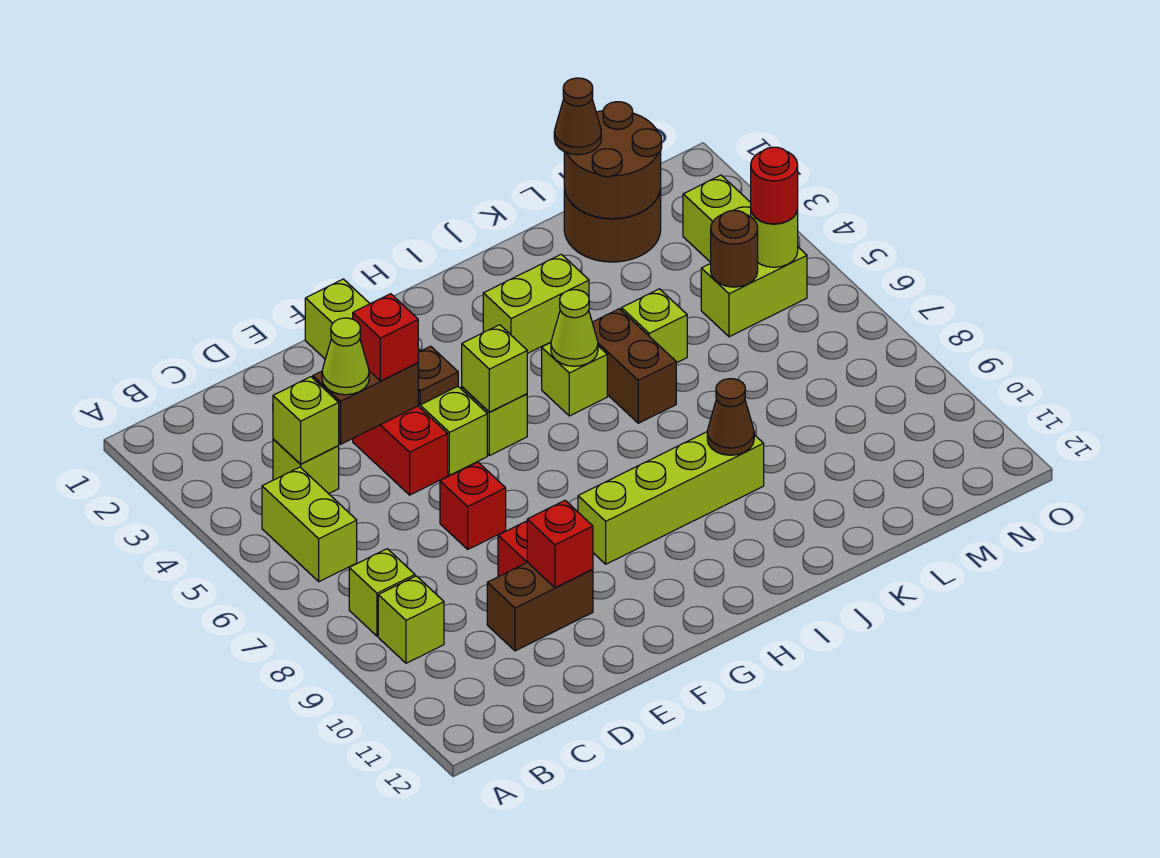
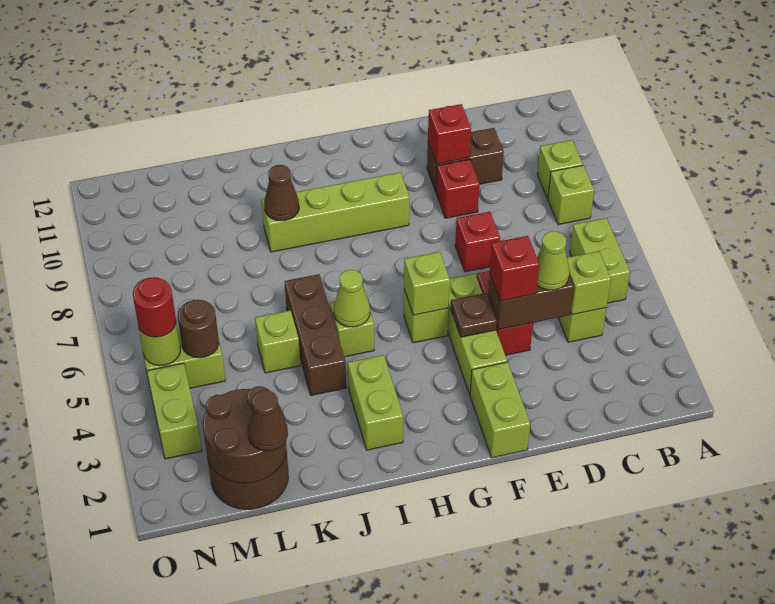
lime brick I3:J3 level 1 -> lime brick I2:I3 level 1
brown brick J5:J6 level 1 -> brown brick J4:J6 level 1

